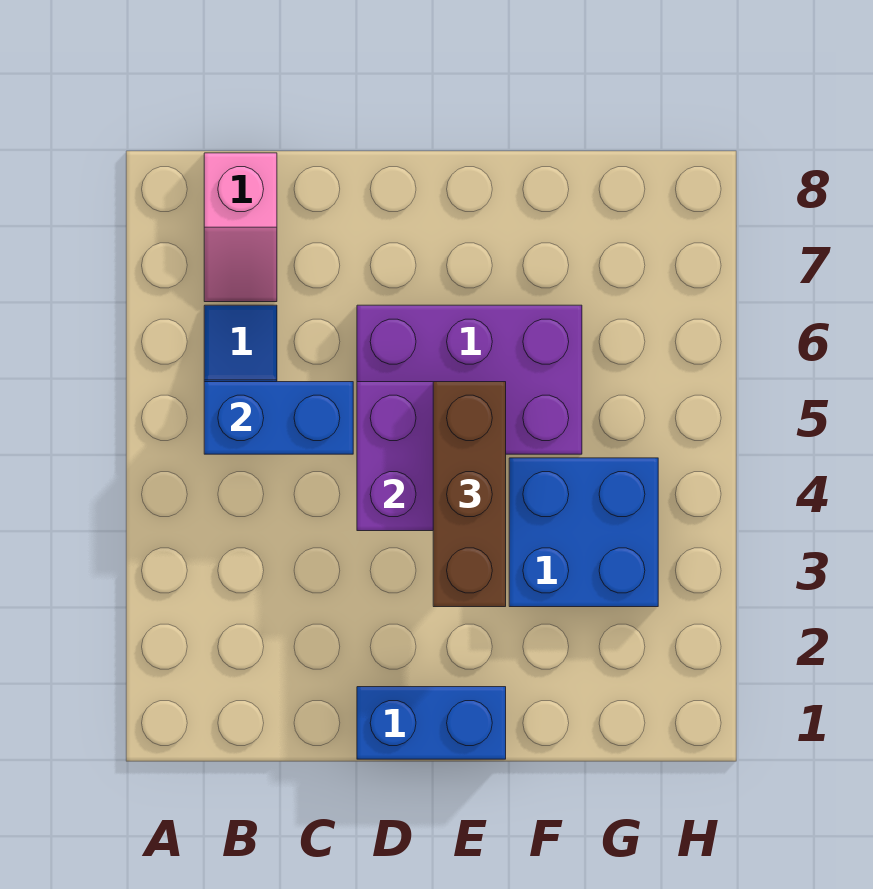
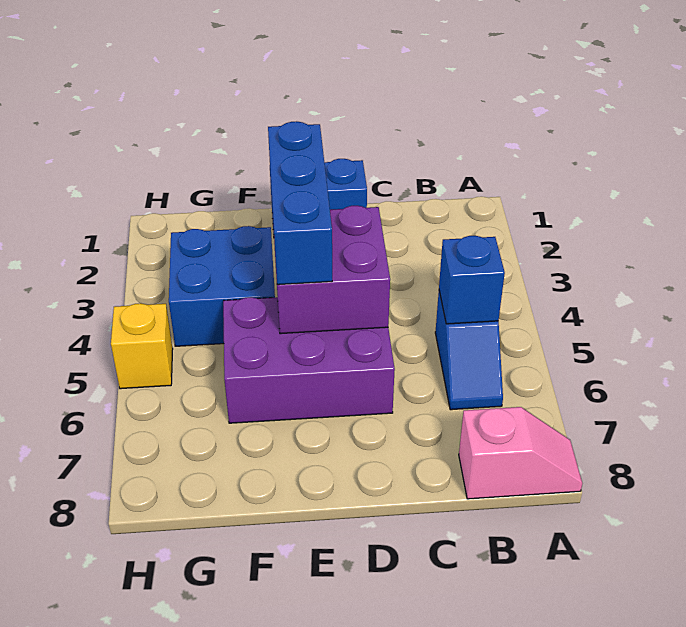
blue brick B5:C5 level 2 -> blue brick B5 level 2
pink slope B7:B8 level 1 top 8 -> pink slope A8:B8 level 1 top B
brown brick E3:E5 level 3 -> blue brick E3:E5 level 3
none -> yellow brick H5 level 1

